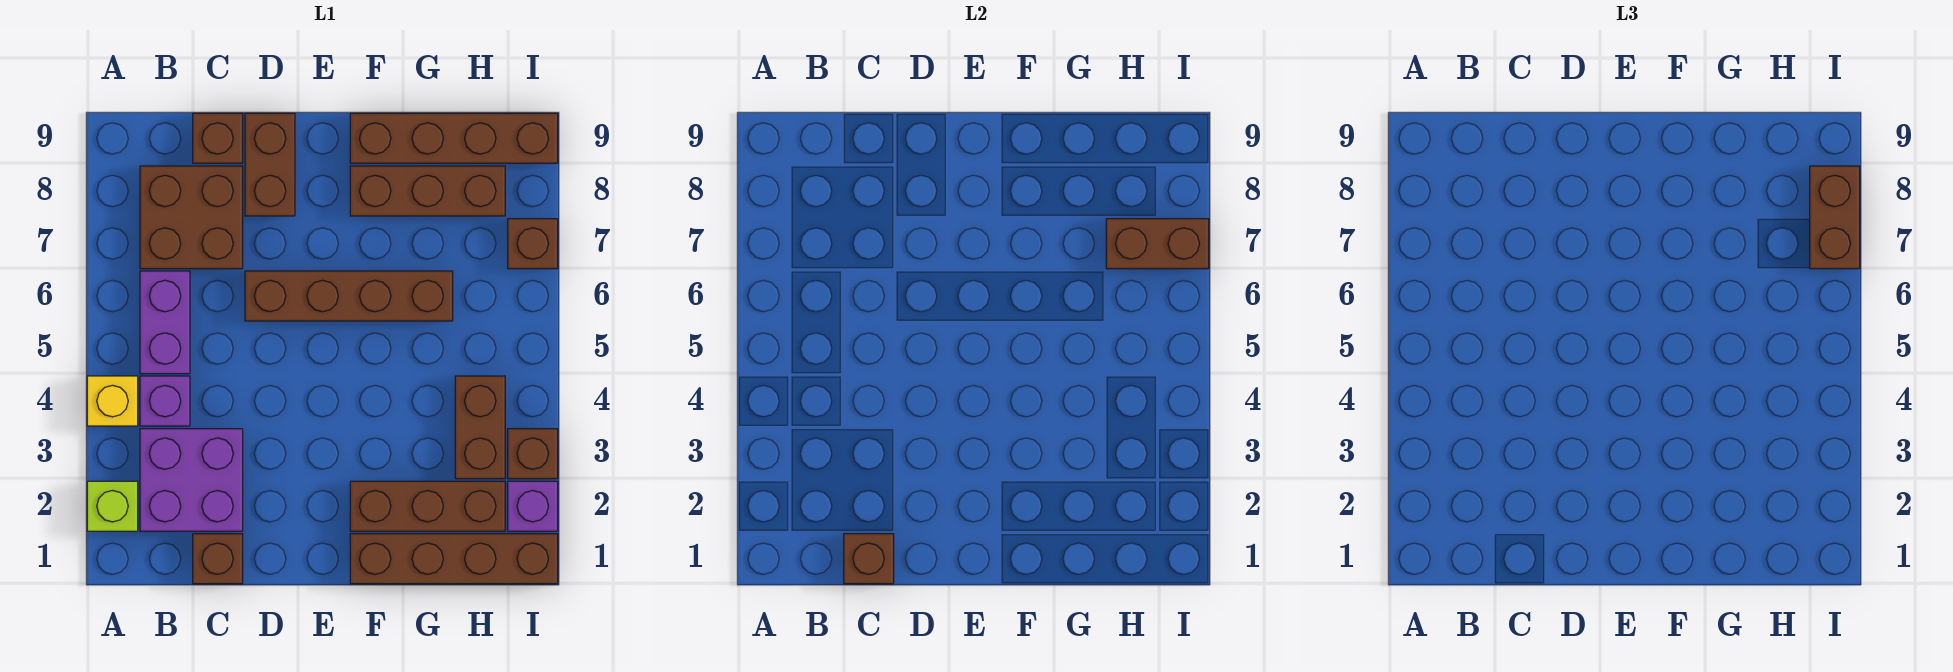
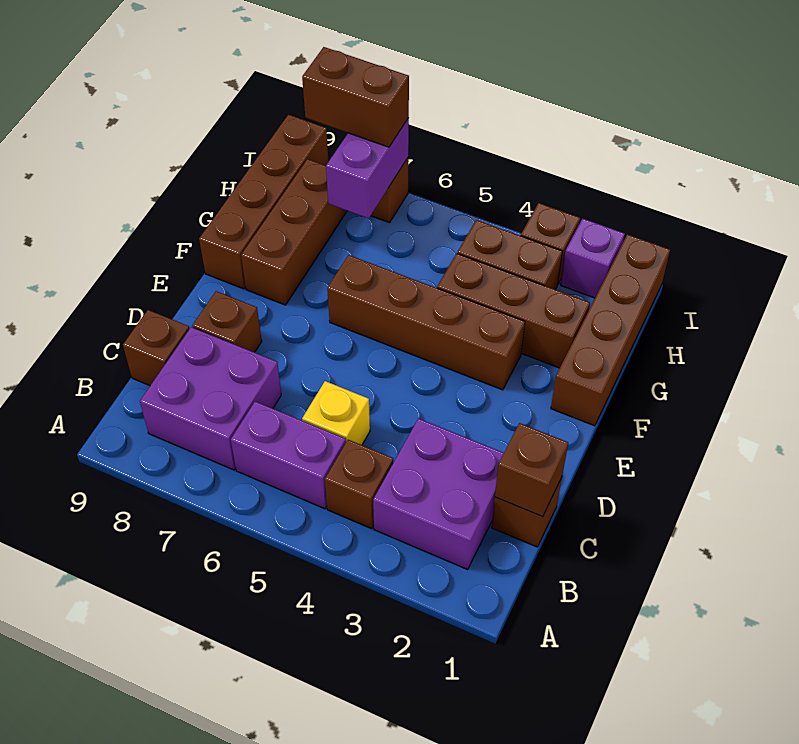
lime brick A2 level 1 -> none
yellow brick A4 level 1 -> yellow brick C5 level 1
purple brick B4 level 1 -> brown brick B4 level 1
brown brick B7:C8 level 1 -> purple brick B7:C8 level 1
brown brick D6:G6 level 1 -> brown brick F3:F6 level 1
brown brick D8:D9 level 1 -> brown brick D8 level 1
brown brick F2:H2 level 1 -> brown brick G2:G4 level 1
brown brick H7:I7 level 2 -> purple brick H7:I7 level 2

